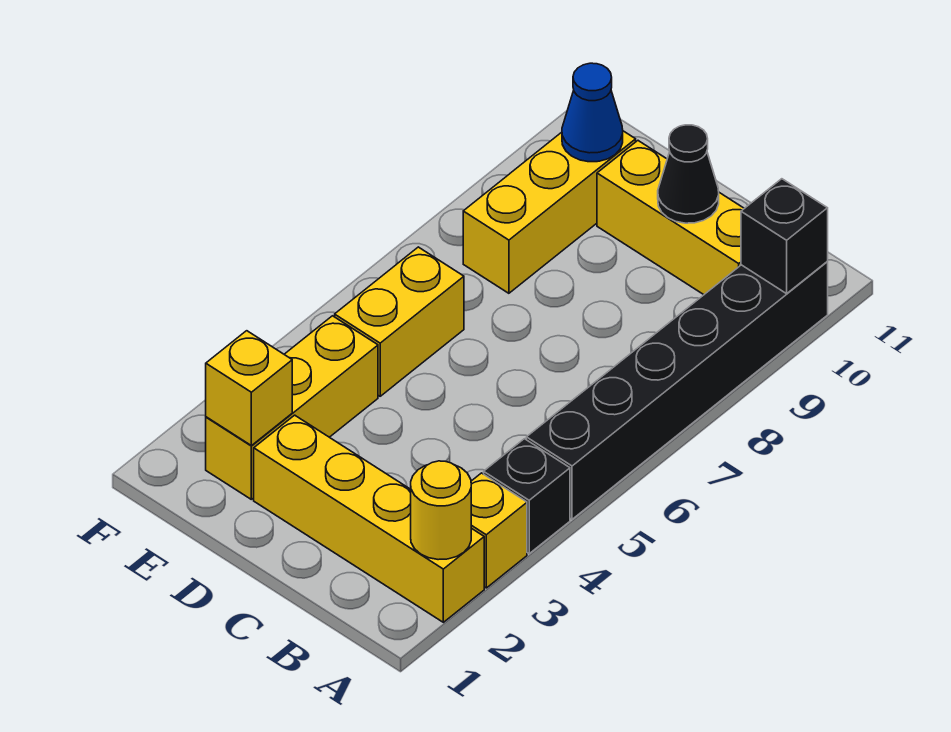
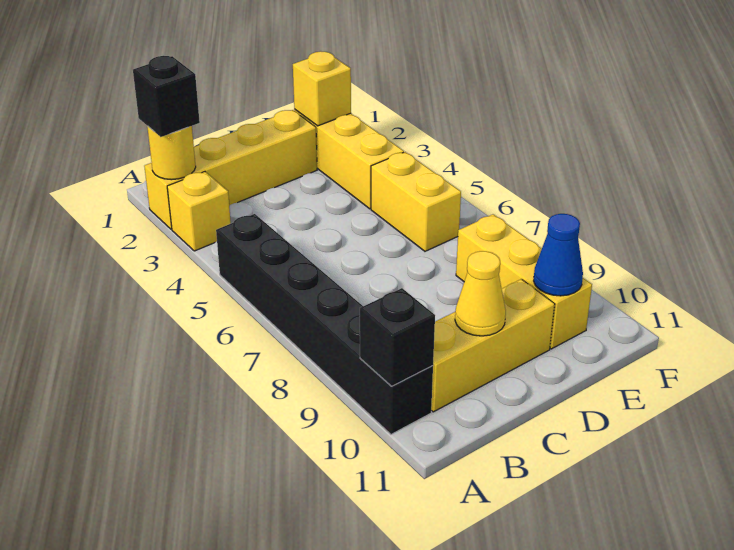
black brick A4 level 1 -> black brick A2 level 3
black cone C10 level 2 -> yellow cone C10 level 2

